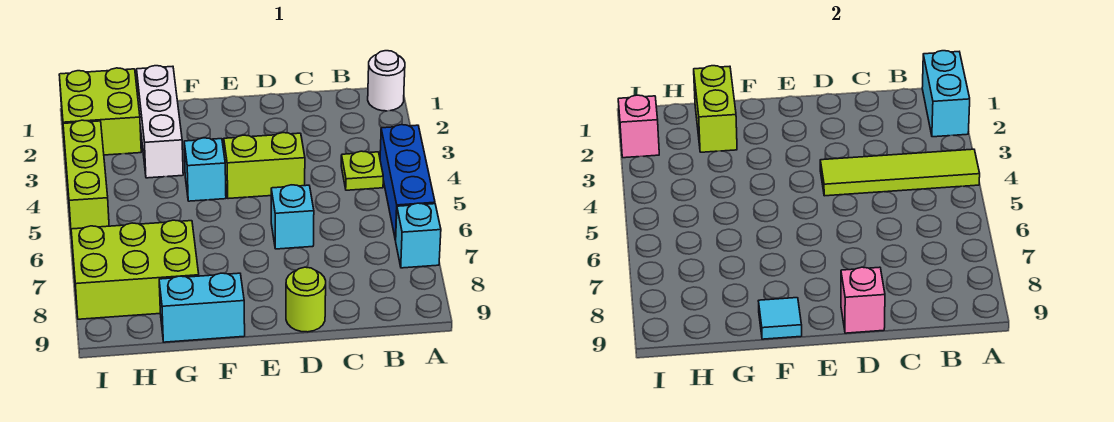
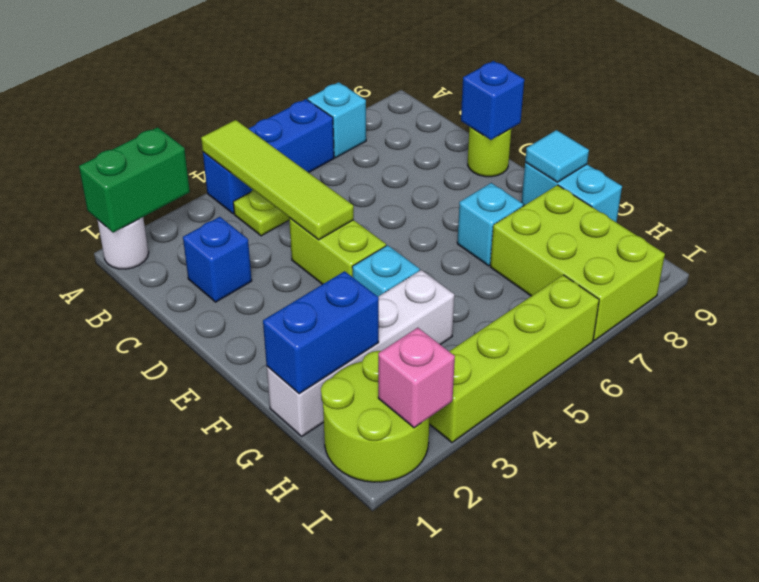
cyan brick A1:A2 level 2 -> green brick A1:A2 level 2
none -> blue brick C2 level 1
cyan brick D6 level 1 -> cyan brick F7 level 1
pink brick D9 level 2 -> blue brick D9 level 2
white brick G1:G3 level 1 -> white brick G1:G4 level 1
lime brick G1:G2 level 2 -> blue brick G1:G2 level 2
lime brick H1:I2 level 1 -> lime round brick H1:I2 level 1
lime brick I3:I5 level 1 -> lime brick I3:I6 level 1

